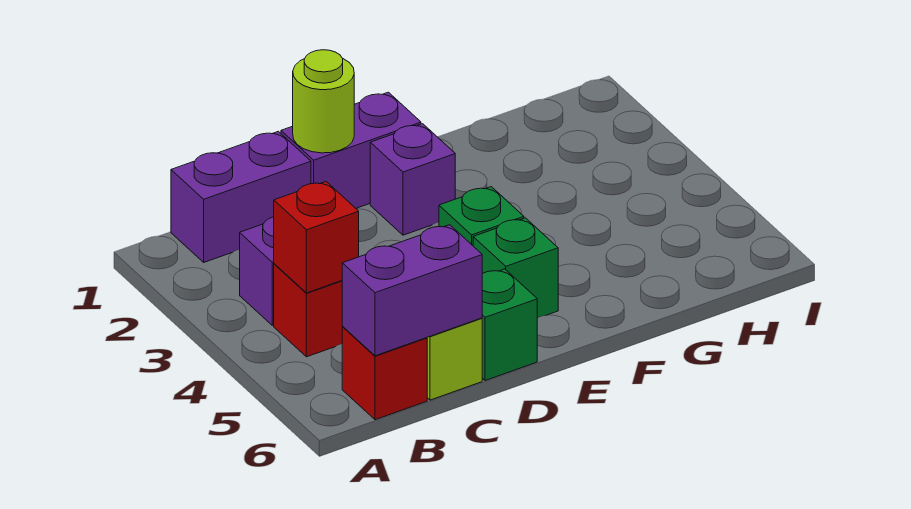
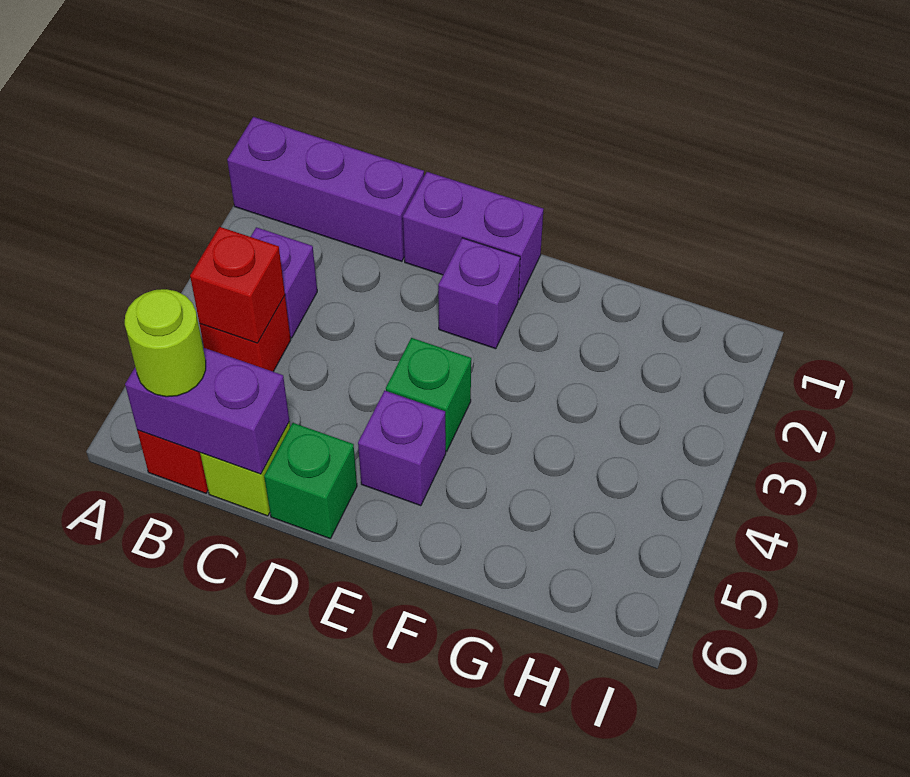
purple brick B1:C1 level 1 -> purple brick A1:C1 level 1
lime round brick D1 level 2 -> lime round brick B6 level 3
green brick E5 level 1 -> purple brick E5 level 1

